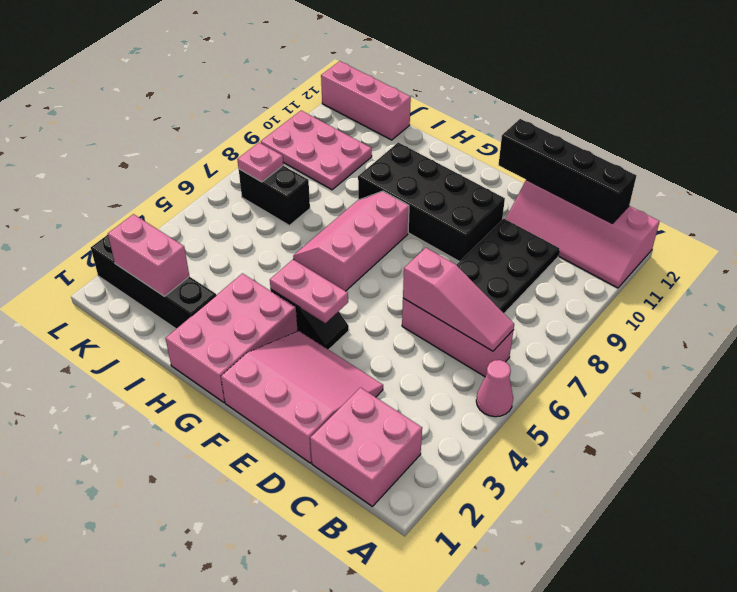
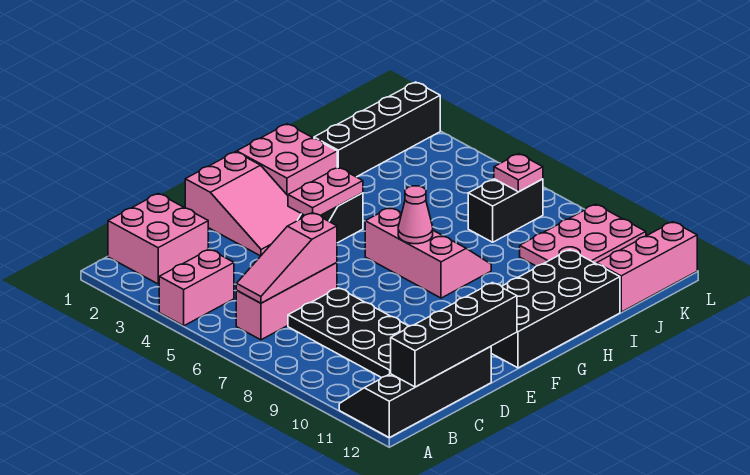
pink cone A5 level 1 -> pink cone G7 level 2
pink slope A11:D12 level 1 top 12 -> black slope A11:D12 level 1 top 12
pink slope D1:F3 level 1 top 1 -> pink slope E1:F3 level 1 top 1
black brick E9:H10 level 1 -> black brick F11:I12 level 1
pink brick G1:H3 level 1 -> pink brick G1:H2 level 1
pink brick J2:K2 level 2 -> pink brick A4:B4 level 1

